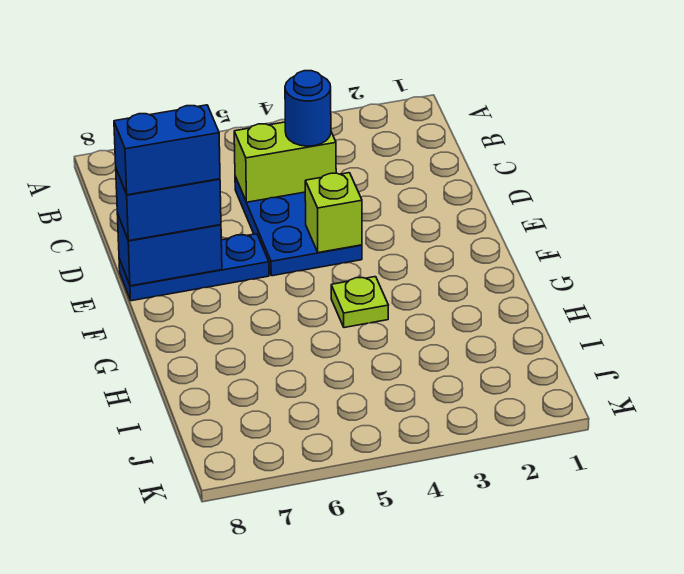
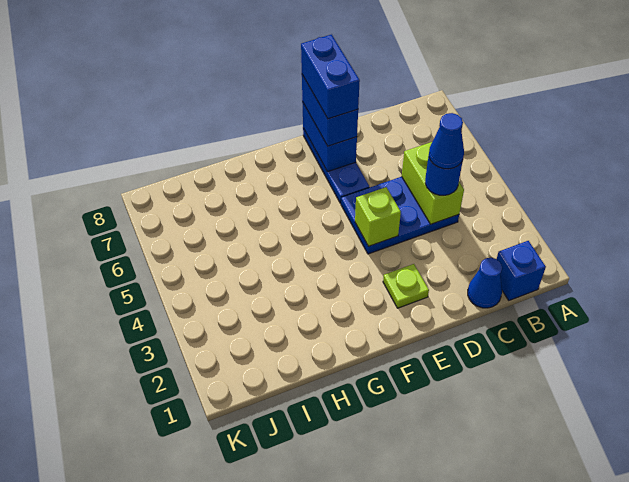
none -> blue brick B1 level 1
none -> blue cone C1 level 1
none -> blue cone C4 level 4
lime plate G4 level 1 -> lime plate E2 level 1

